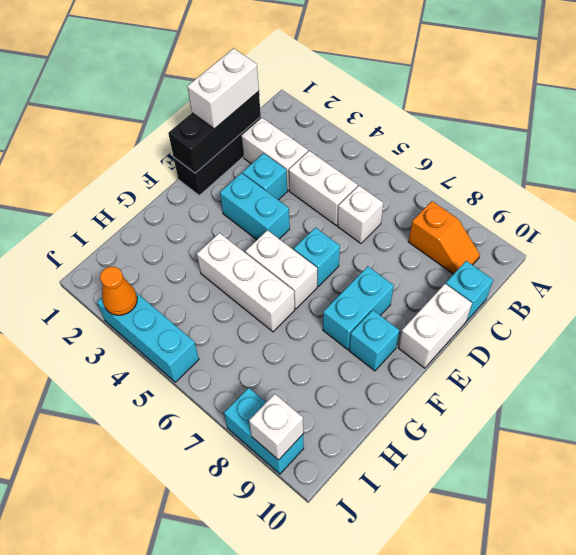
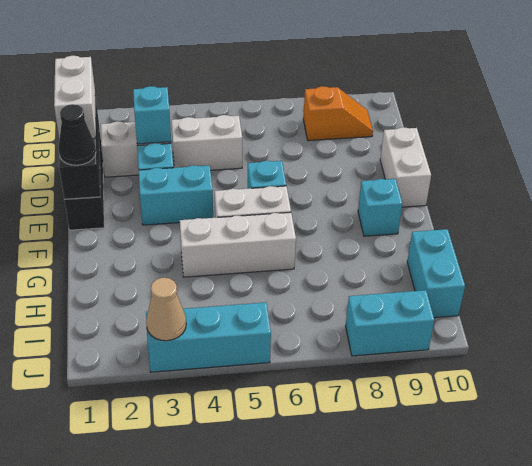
white brick C6 level 1 -> none
cyan brick C10 level 1 -> cyan brick C3 level 2
none -> black cone E1 level 3
cyan brick E8:F8 level 1 -> cyan brick H10:I10 level 1
orange cone J3 level 2 -> tan cone J3 level 2
white brick J9 level 2 -> none

